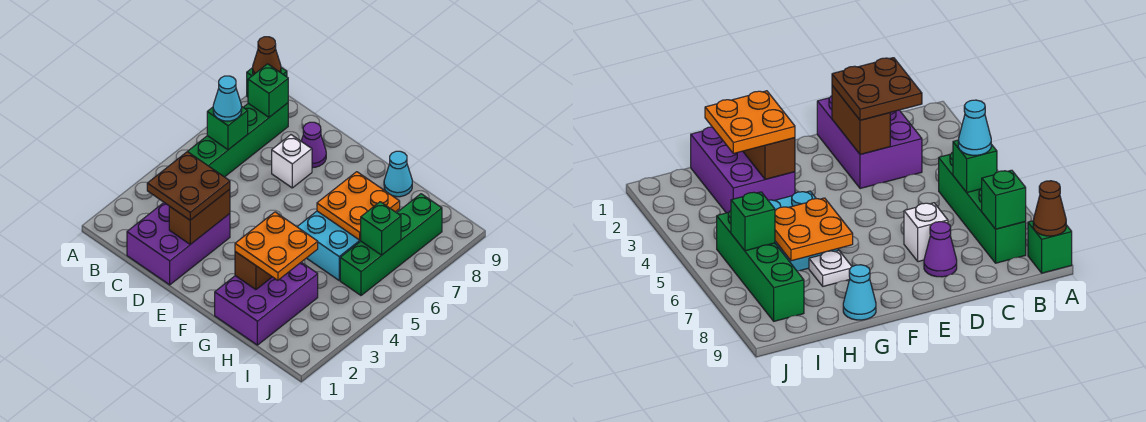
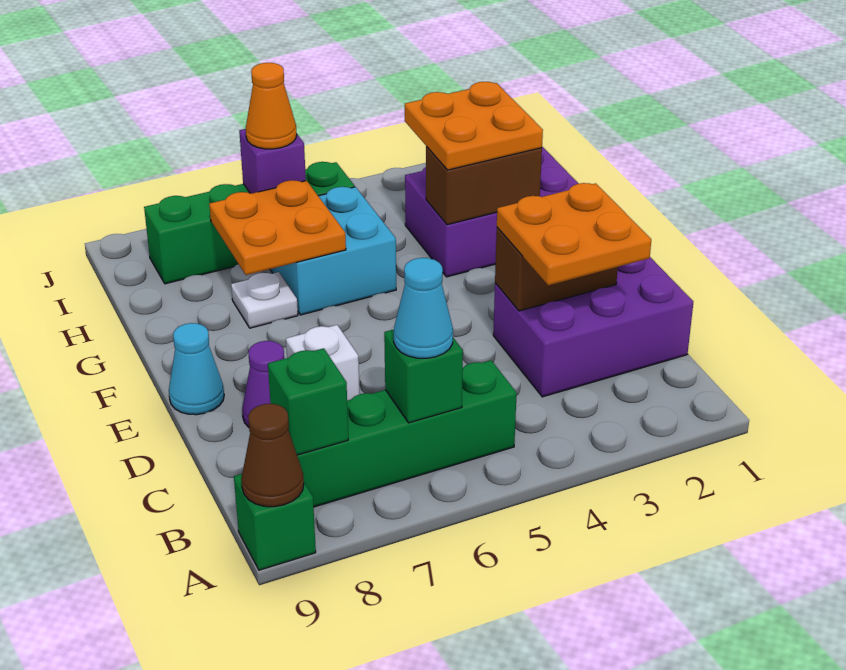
brown plate C2:D3 level 3 -> orange plate C2:D3 level 3
cyan cone G9 level 1 -> cyan cone E9 level 1
green brick I6 level 2 -> purple brick I6 level 2
none -> orange cone I6 level 3

